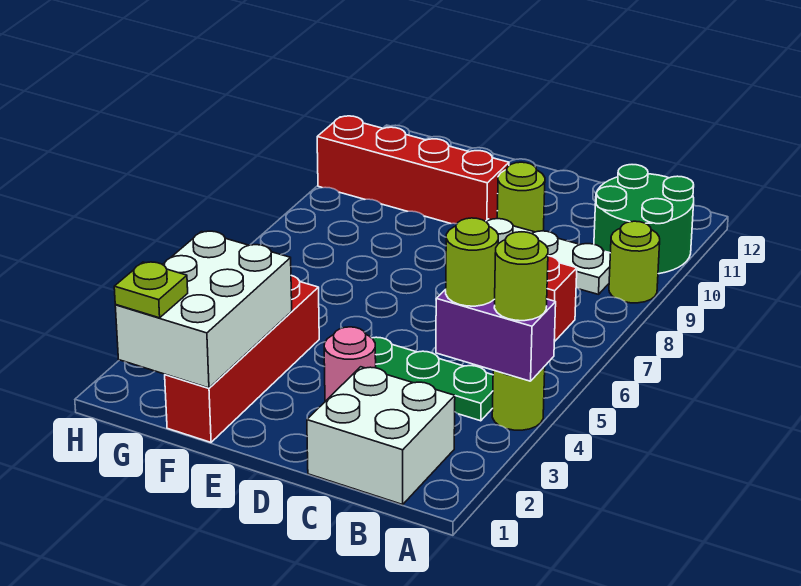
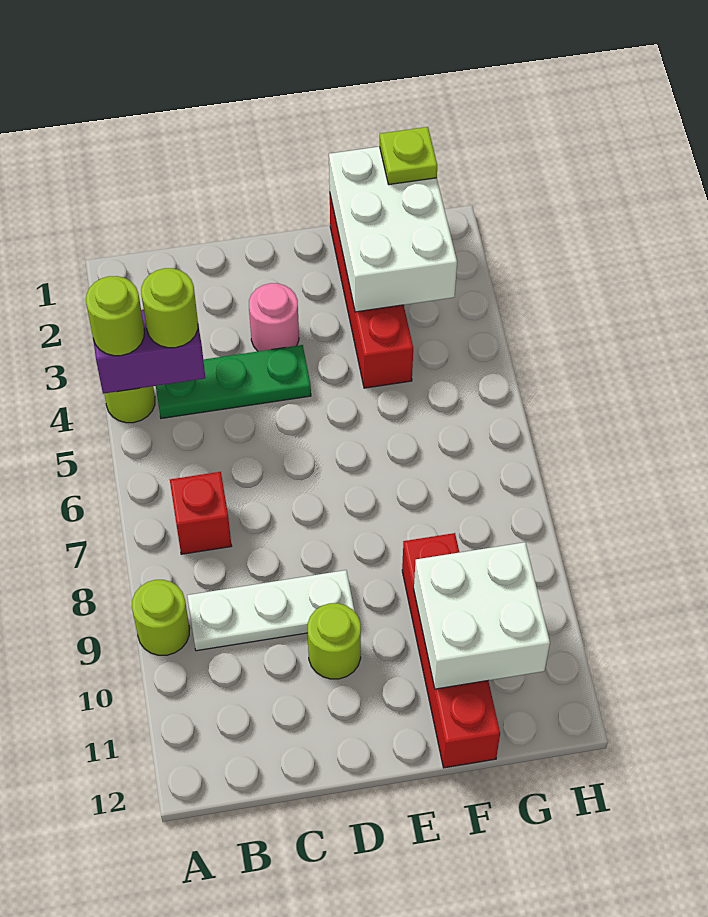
green round brick A10:B11 level 1 -> none
white brick B1:C2 level 1 -> white brick F10:G11 level 2
red brick E10:H10 level 1 -> red brick F9:F12 level 1

